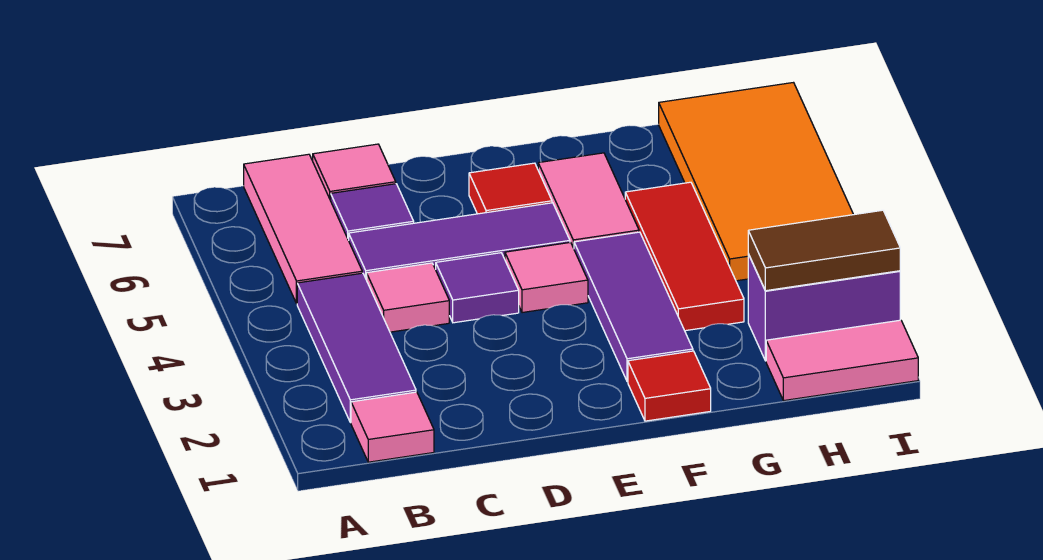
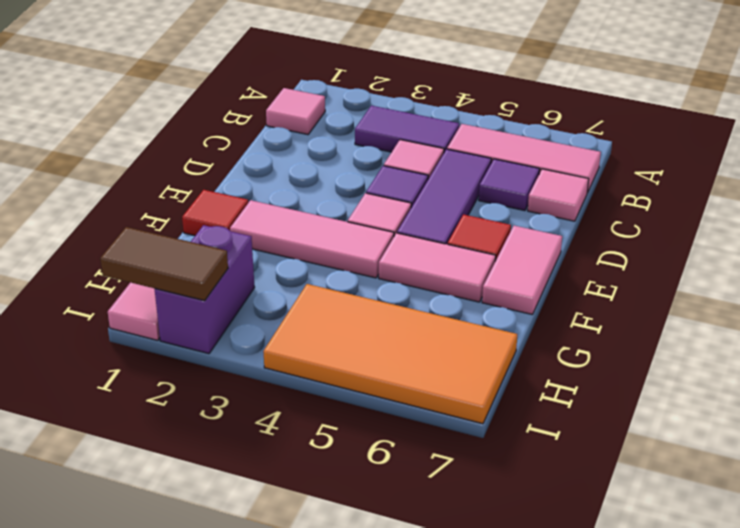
purple tile B2:B4 level 1 -> purple tile B3:B4 level 1
none -> pink tile E7:F7 level 1
purple tile F2:F4 level 1 -> pink tile F2:F4 level 1
red tile G3:G5 level 1 -> none
brown tile H2:I2 level 2 -> brown tile I1:I2 level 2

